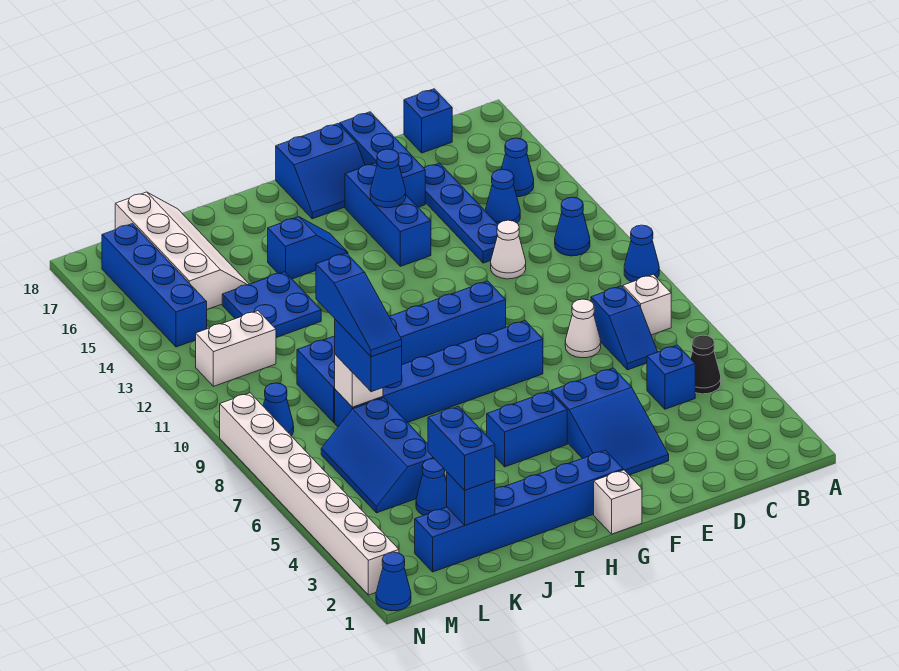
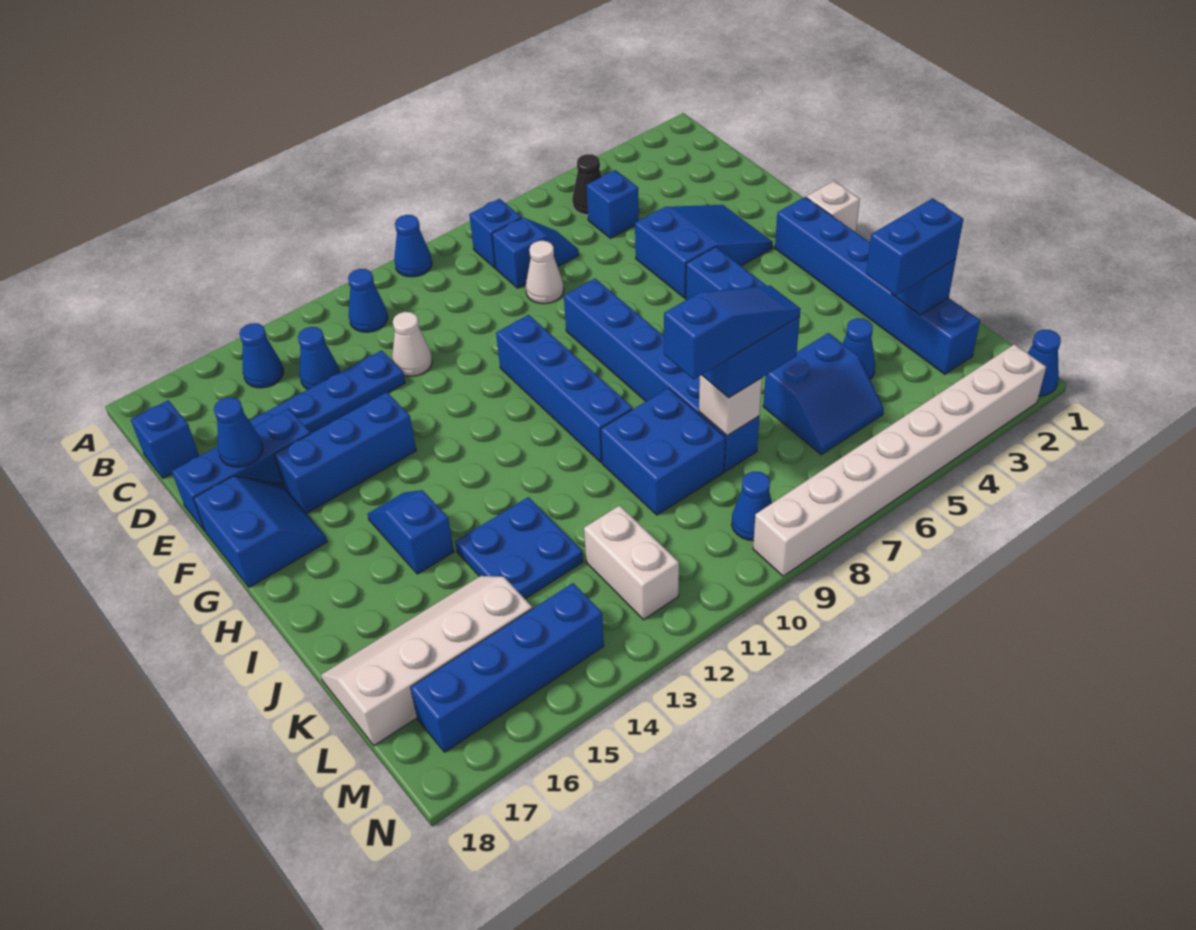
white brick B8 level 1 -> blue brick B8 level 1
blue cone F15 level 2 -> blue cone E17 level 2
blue slope K5:L7 level 1 top K -> blue slope K5:L6 level 1 top K

